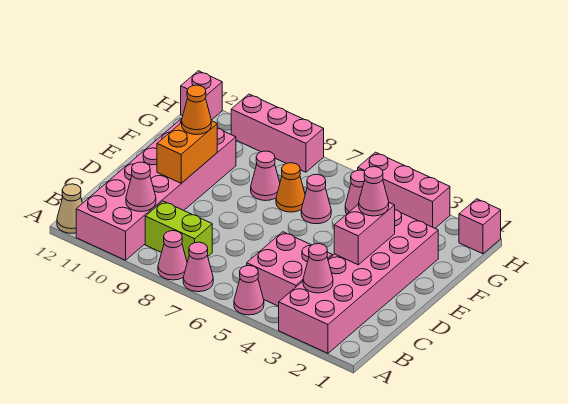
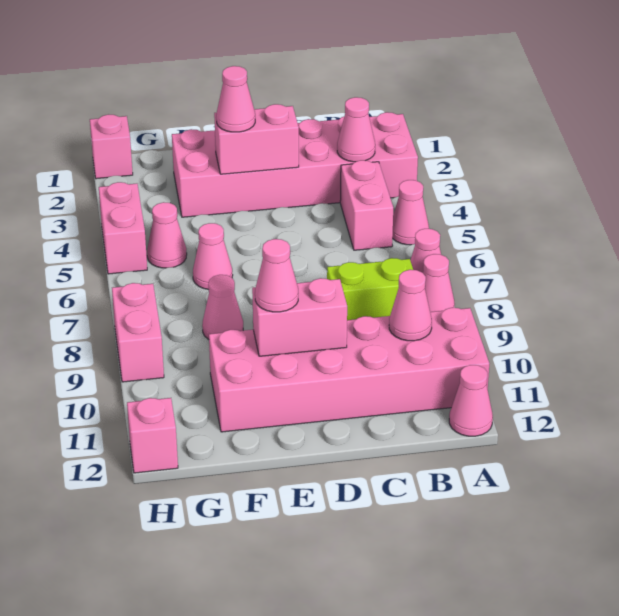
tan cone A12 level 1 -> pink cone A12 level 1
pink brick B4:C5 level 1 -> pink brick B4:B5 level 1
lime brick B8:B9 level 1 -> lime brick B8:C8 level 1
orange brick D10:E10 level 2 -> pink brick D10:E10 level 2
orange cone E10 level 3 -> pink cone E10 level 3
orange cone F7 level 1 -> none
pink brick H3:H5 level 1 -> pink brick H4:H5 level 1
pink brick H8:H10 level 1 -> pink brick H8:H9 level 1

